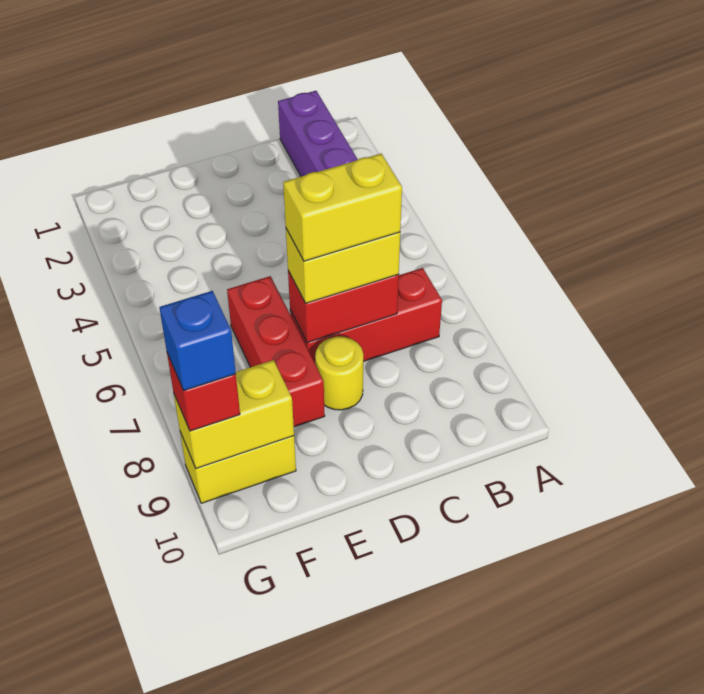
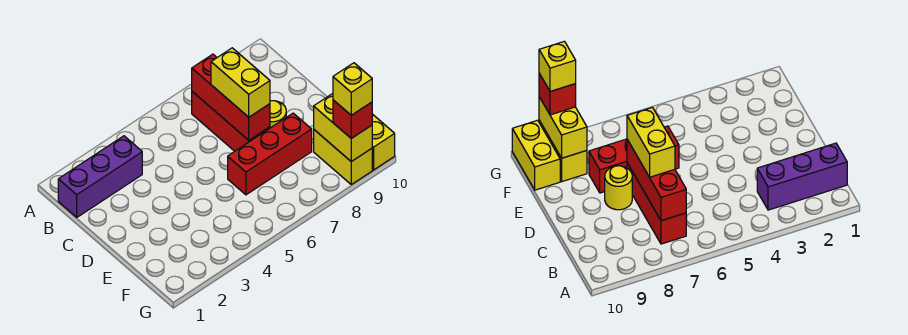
red brick C7:D7 level 2 -> red brick B7:D7 level 2
yellow brick C7:D7 level 4 -> yellow brick F10:G10 level 1
blue brick G9 level 4 -> yellow brick G9 level 4

